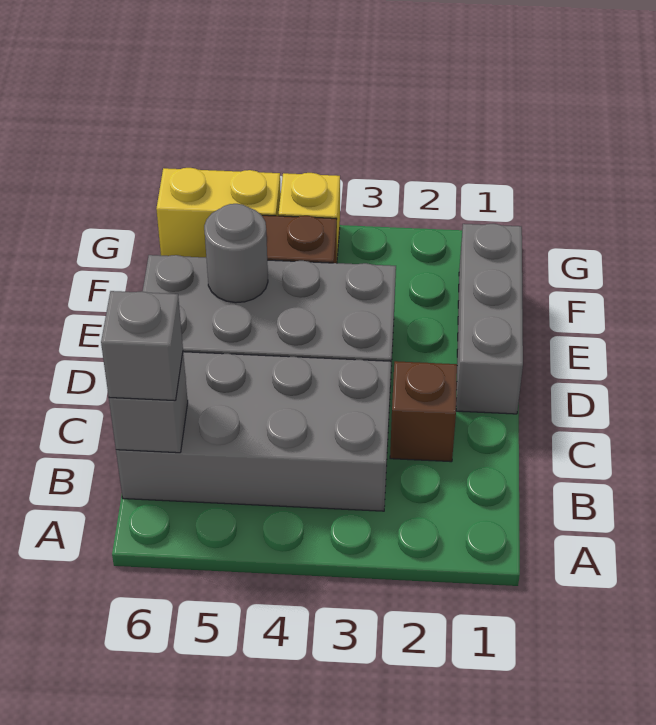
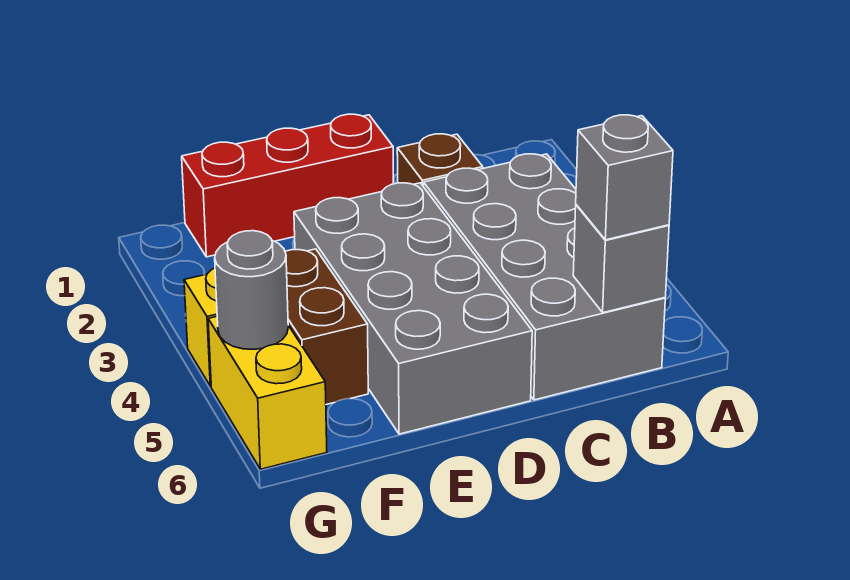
grey brick D1:F1 level 1 -> red brick D1:F1 level 1
grey round brick E5 level 2 -> grey round brick G5 level 2

